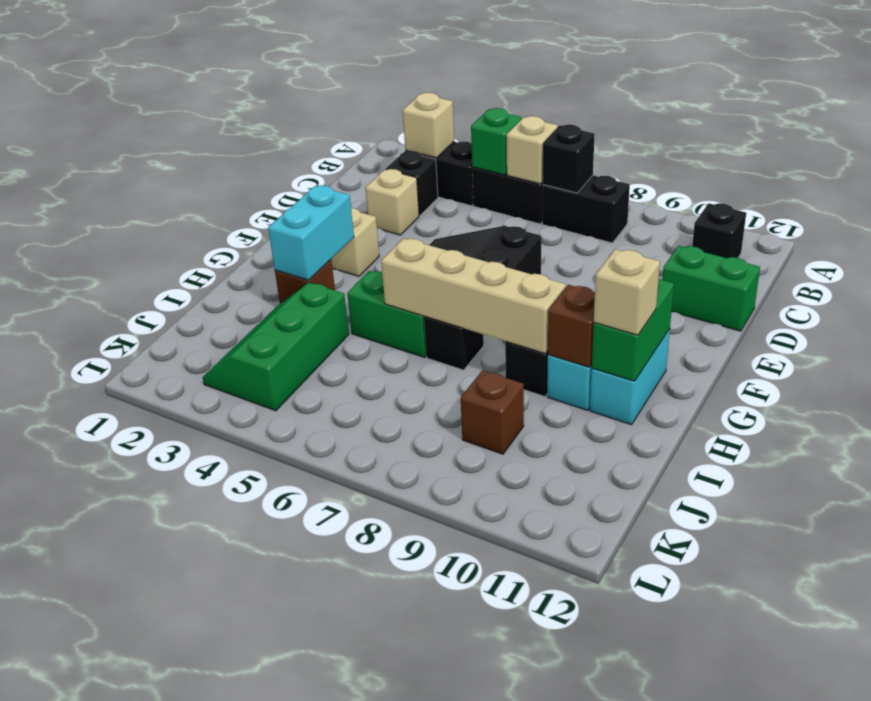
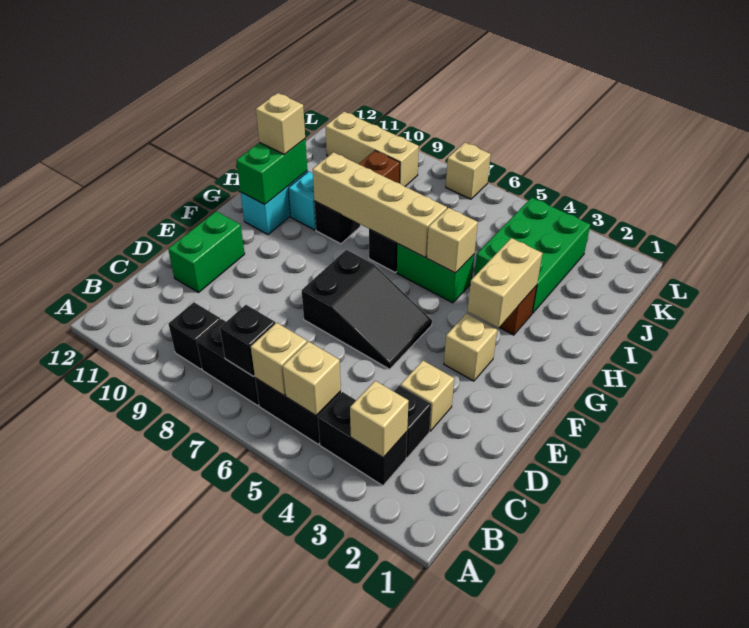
green brick B5 level 2 -> tan brick B5 level 2
black brick B11 level 1 -> black brick B9 level 1
green brick D11:D12 level 1 -> green brick D11:E11 level 1
cyan brick G3:H3 level 2 -> tan brick G3:H3 level 2
none -> tan brick H5 level 2
brown brick H10 level 2 -> none
green slope I3:K4 level 1 top 4 -> green brick I3:K4 level 1
none -> tan brick K9:K11 level 1
none -> tan brick L7 level 1

